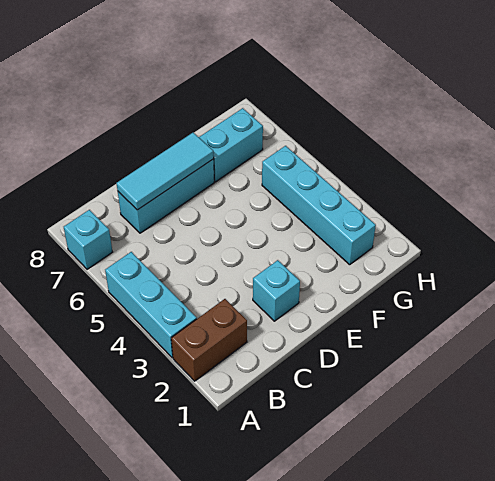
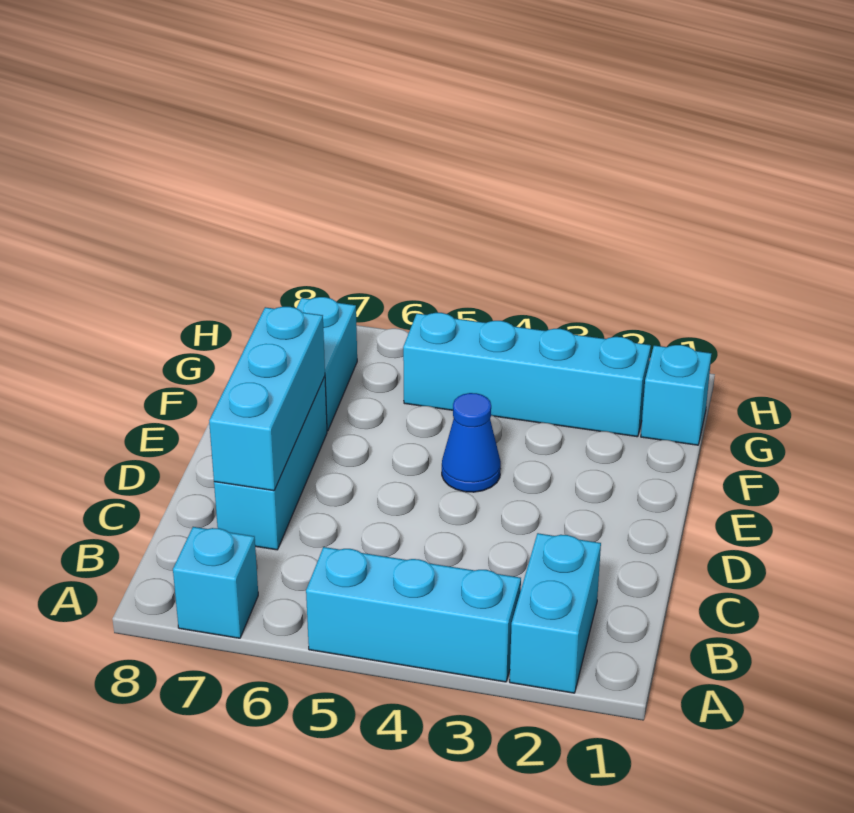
brown brick A2:B2 level 1 -> cyan brick A2:B2 level 1
cyan tile C7:E7 level 2 -> cyan brick C7:E7 level 2
cyan brick D2 level 1 -> cyan brick G1 level 1
none -> blue cone E4 level 1

